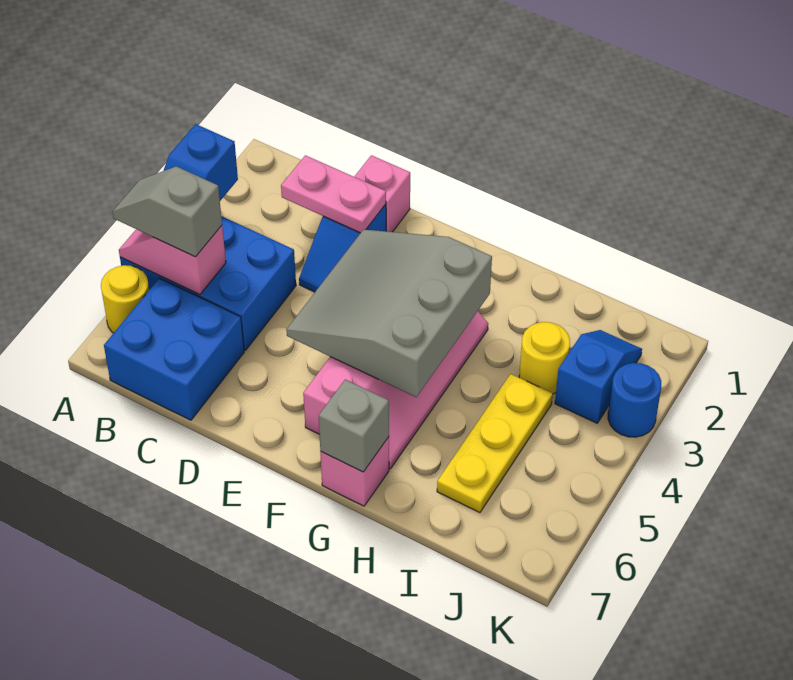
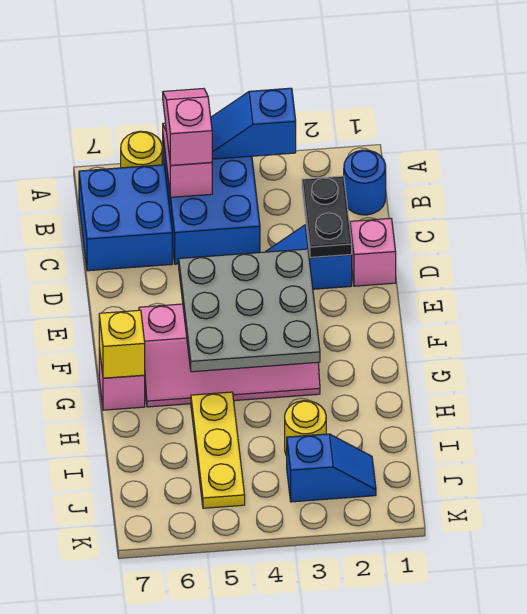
grey slope A5:B5 level 3 top B -> pink slope A5:B5 level 3 top B
pink plate C2:D2 level 2 -> black plate C2:D2 level 2
grey slope E3:G5 level 2 top G -> grey plate E3:G5 level 2
grey brick G7 level 2 -> yellow brick G7 level 2
yellow plate I4:I6 level 1 -> yellow plate H5:J5 level 1
blue round brick K3 level 1 -> blue round brick B1 level 1

